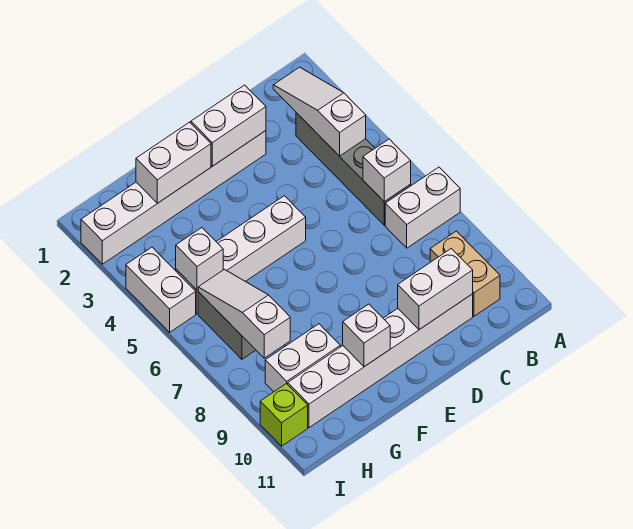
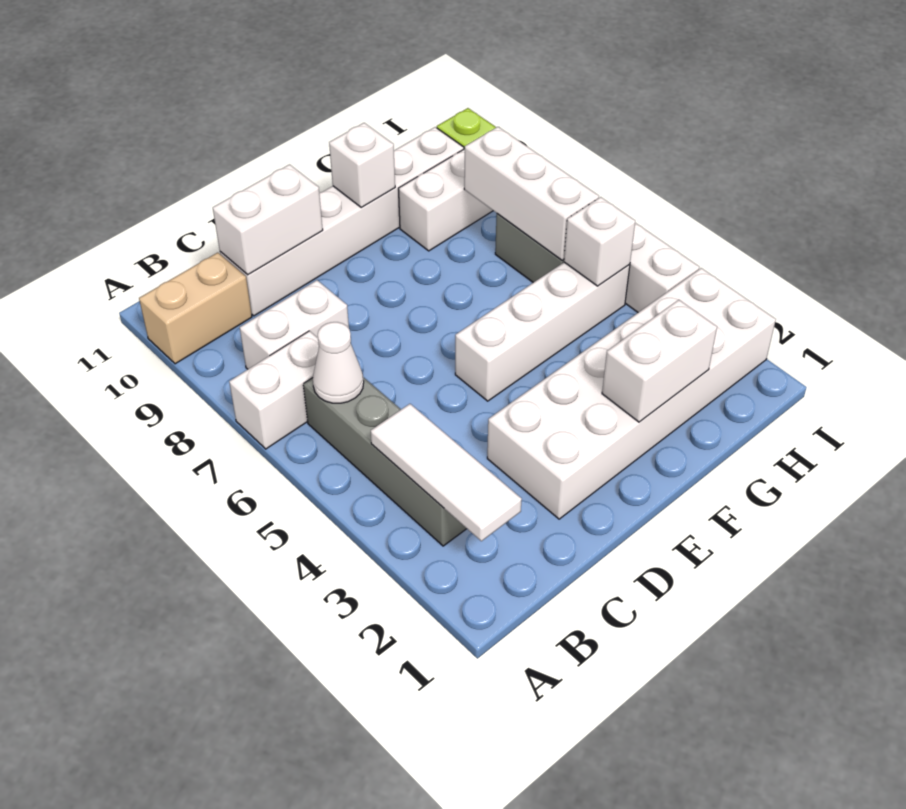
white slope B2:B4 level 2 top 4 -> white tile B2:B4 level 2
white brick B6 level 2 -> white cone B6 level 2
tan brick B9:B10 level 1 -> tan brick A10:B10 level 1
white brick D2:I2 level 1 -> white brick D2:I3 level 1
white brick D2:E2 level 2 -> white brick B8:C8 level 1
white slope H6:H8 level 2 top 8 -> white brick H6:H8 level 2

